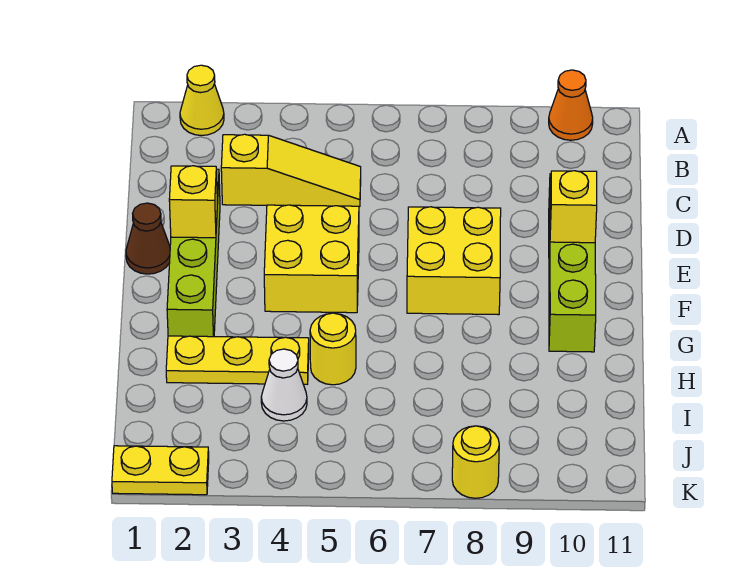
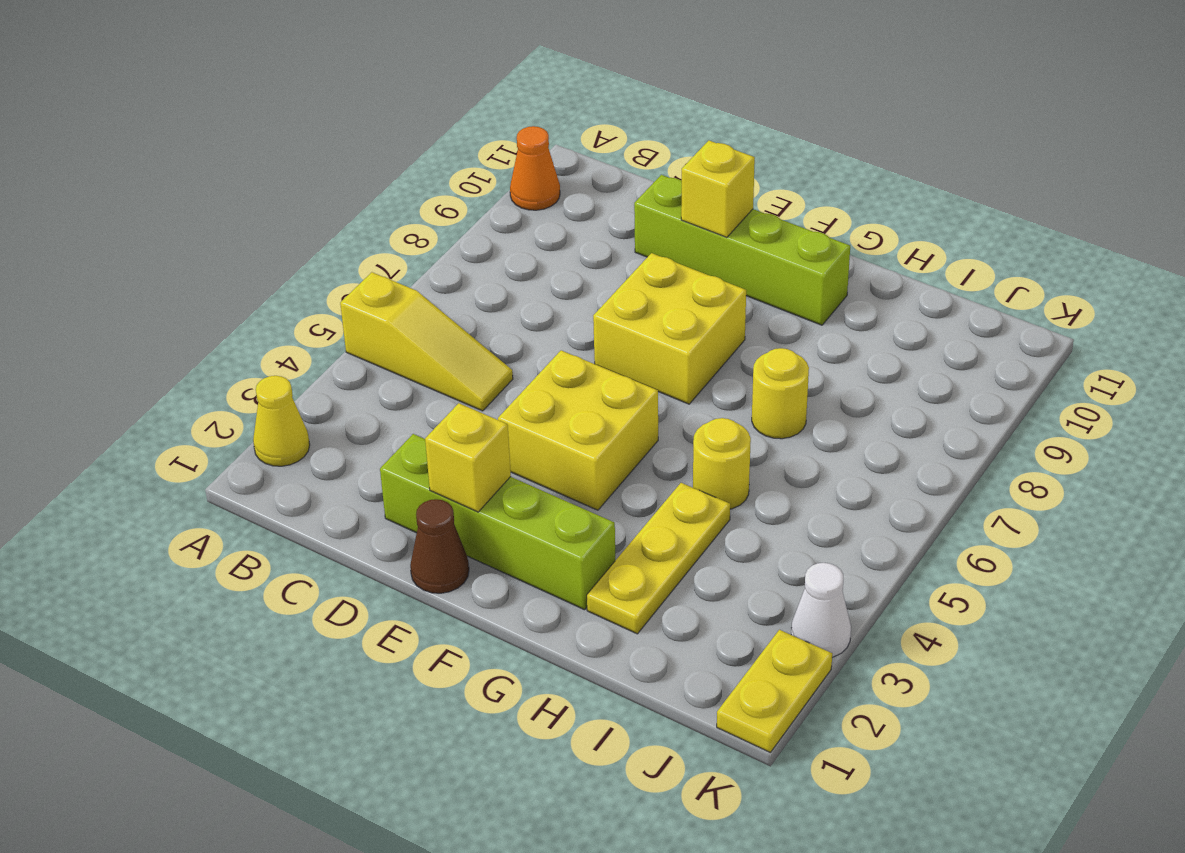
yellow slope C3:C5 level 1 top 3 -> yellow slope A5:C5 level 1 top A
white cone I4 level 1 -> white cone K3 level 1
yellow round brick K8 level 1 -> yellow round brick H7 level 1

